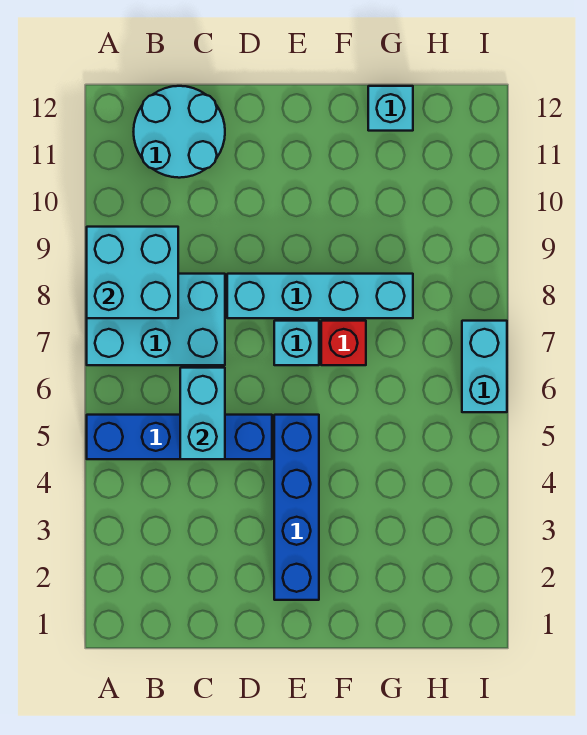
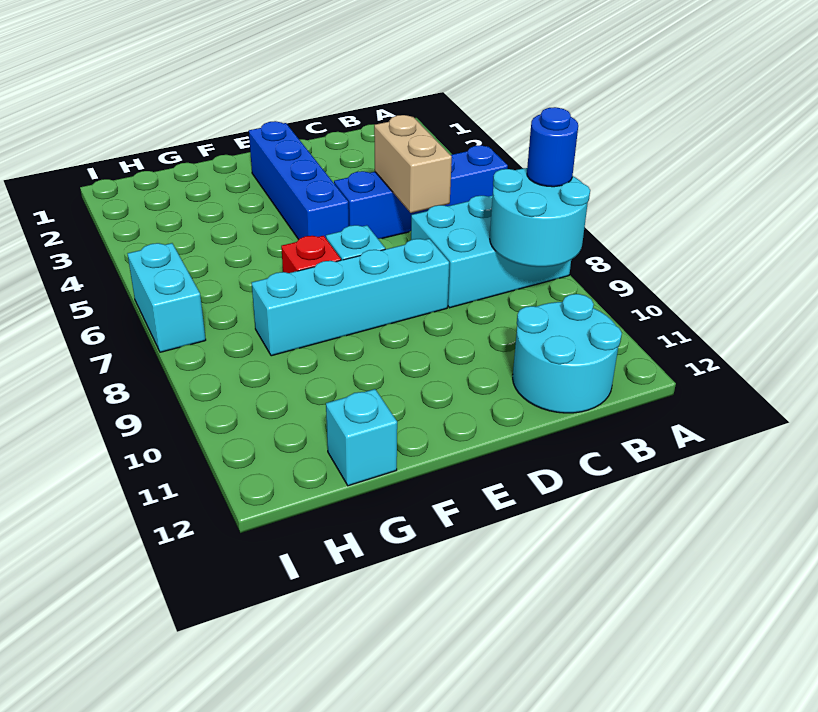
cyan brick A8:B9 level 2 -> cyan round brick A8:B9 level 2
none -> blue round brick A8 level 3
cyan brick C5:C6 level 2 -> tan brick C5:C6 level 2

